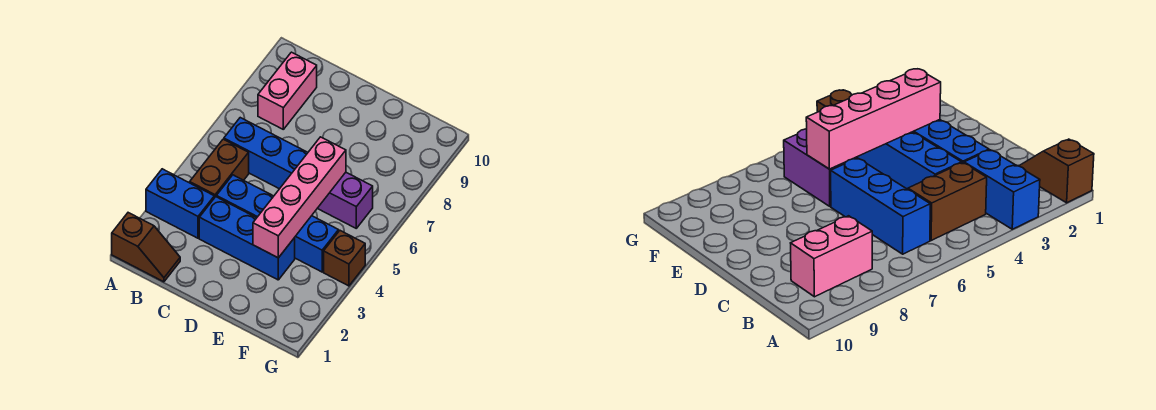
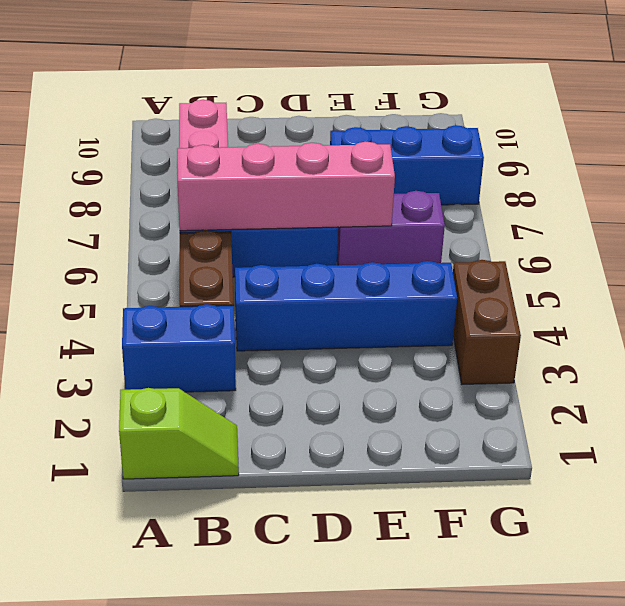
brown slope A1:B1 level 1 top A -> lime slope A1:B1 level 1 top A
blue brick C3:E3 level 1 -> blue brick E8:G8 level 1
pink brick E3:E6 level 2 -> pink brick B6:E6 level 2
brown brick G4 level 1 -> brown brick G3:G4 level 1

